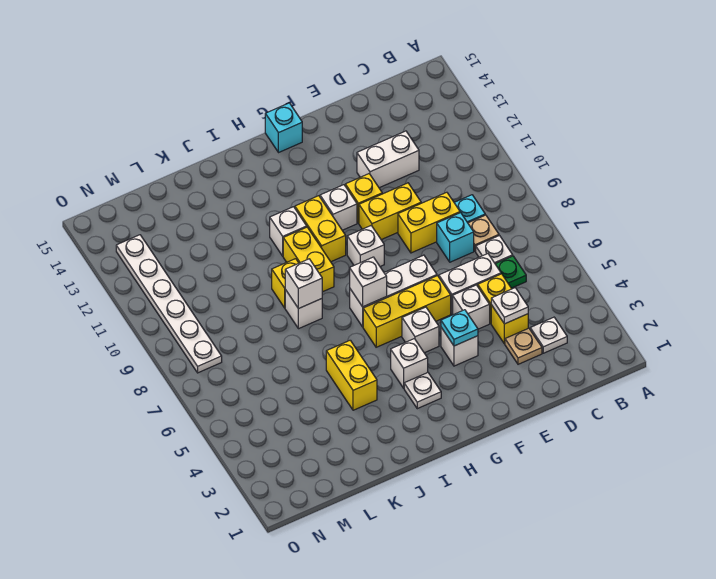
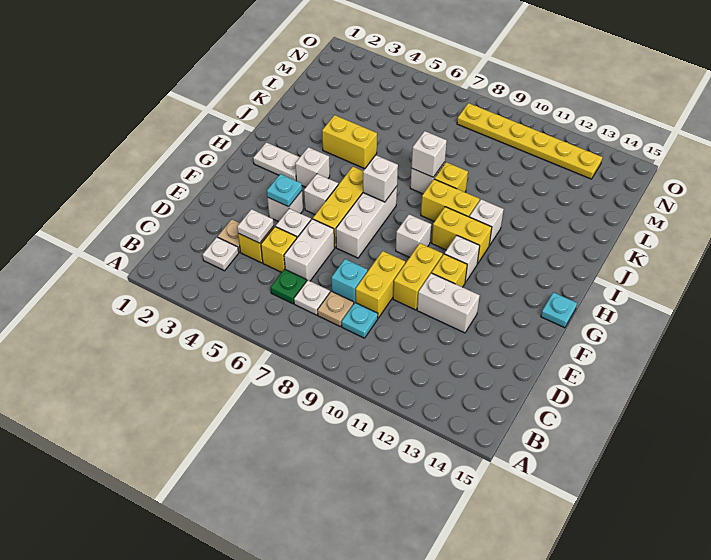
white brick D12:E12 level 1 -> white brick E11:E12 level 1
cyan brick G15 level 1 -> cyan plate G15 level 1
white plate H3 level 1 -> white plate H2:H3 level 1
white plate N8:N13 level 1 -> yellow plate N8:N13 level 1

